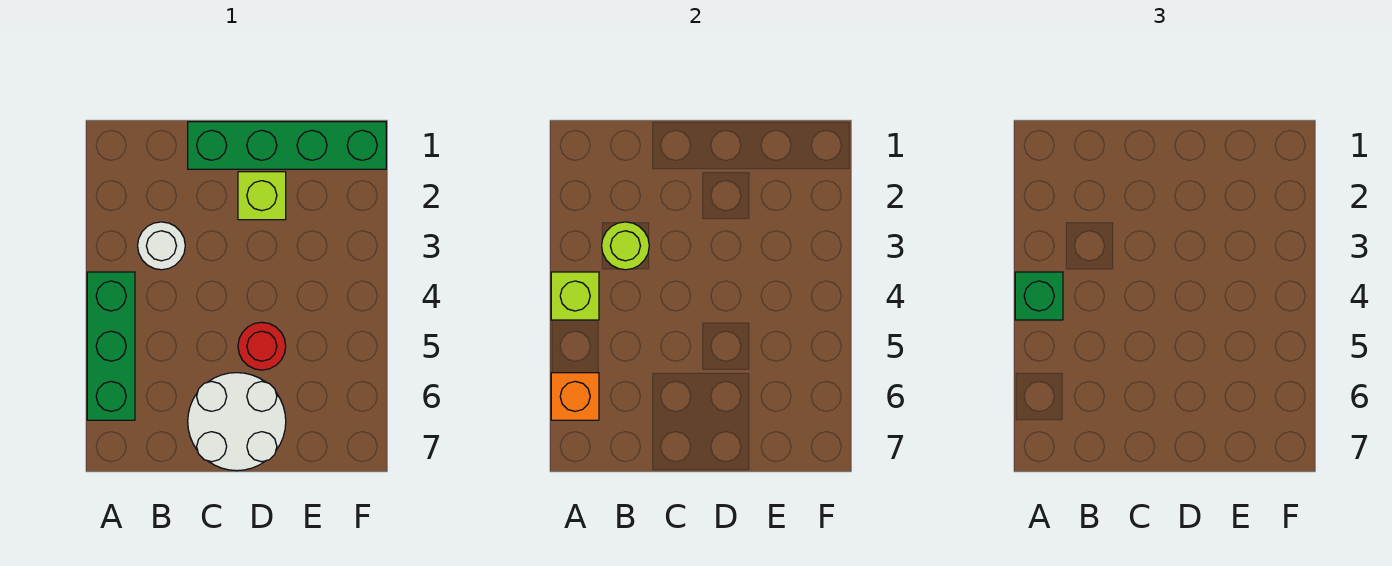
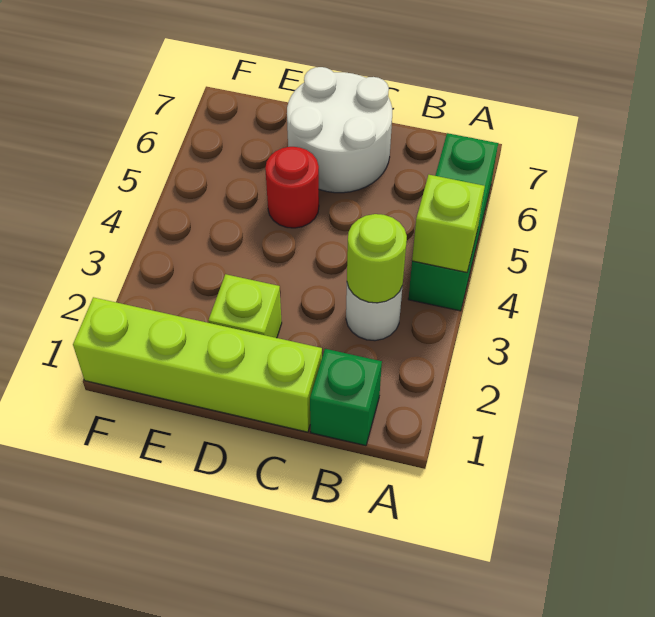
green brick A4 level 3 -> green brick B1 level 1
orange brick A6 level 2 -> none
green brick C1:F1 level 1 -> lime brick C1:F1 level 1

